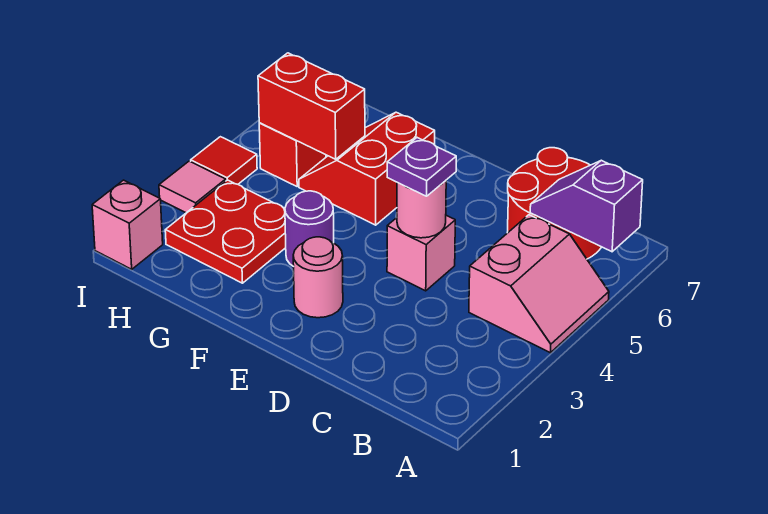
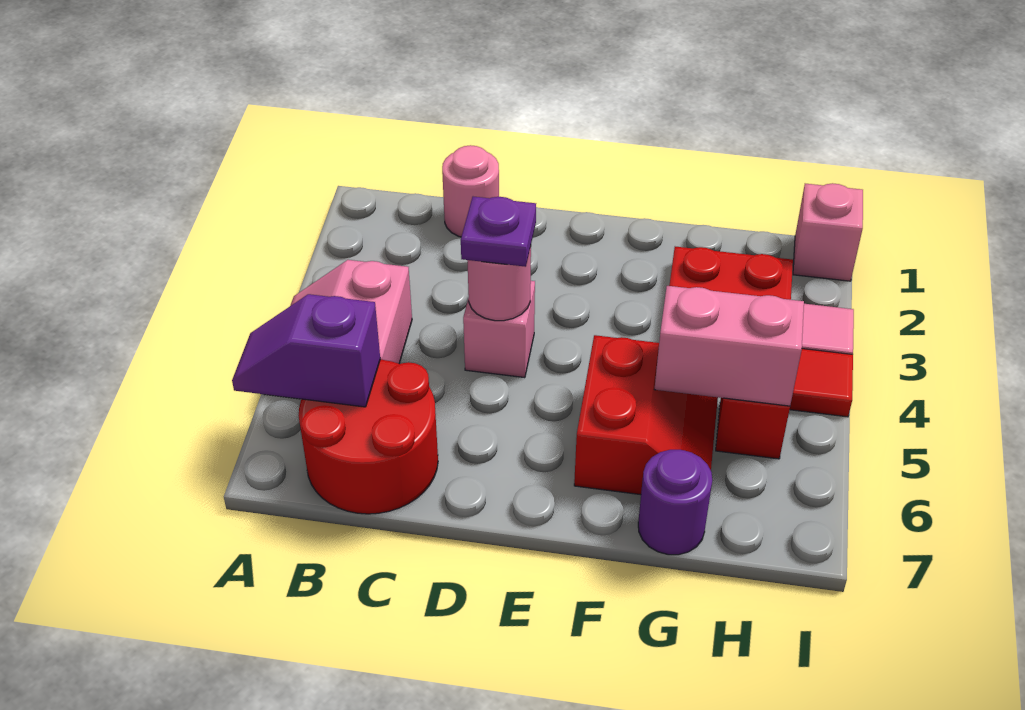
purple slope A6:B6 level 2 top A -> purple slope A6:B6 level 2 top B
pink round brick E2 level 1 -> pink round brick C1 level 1
purple round brick F3 level 1 -> purple round brick G7 level 1
red brick G5:H5 level 2 -> pink brick G5:H5 level 2

